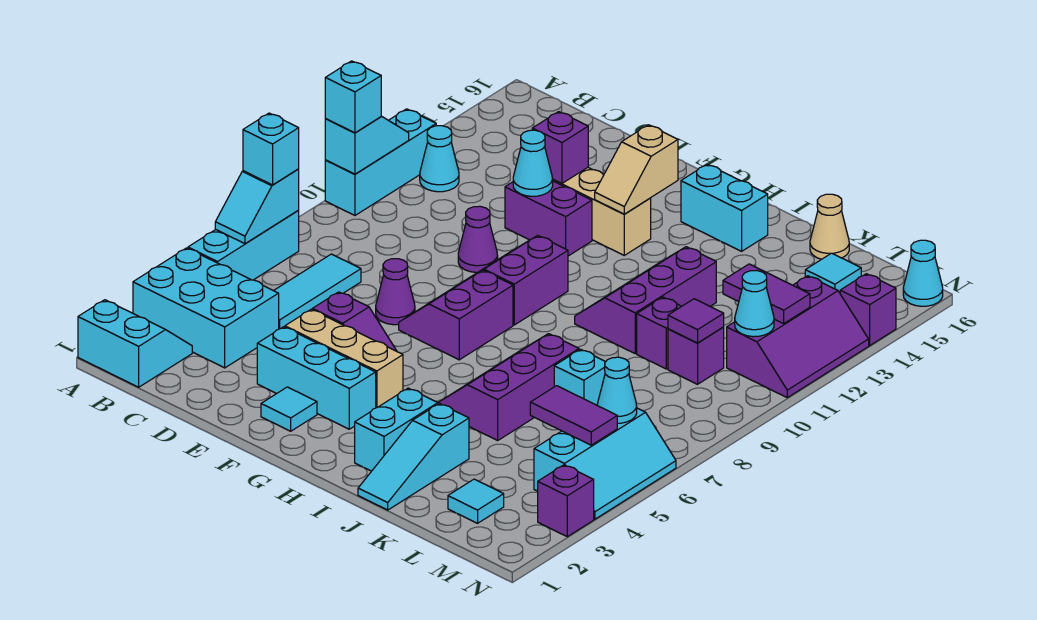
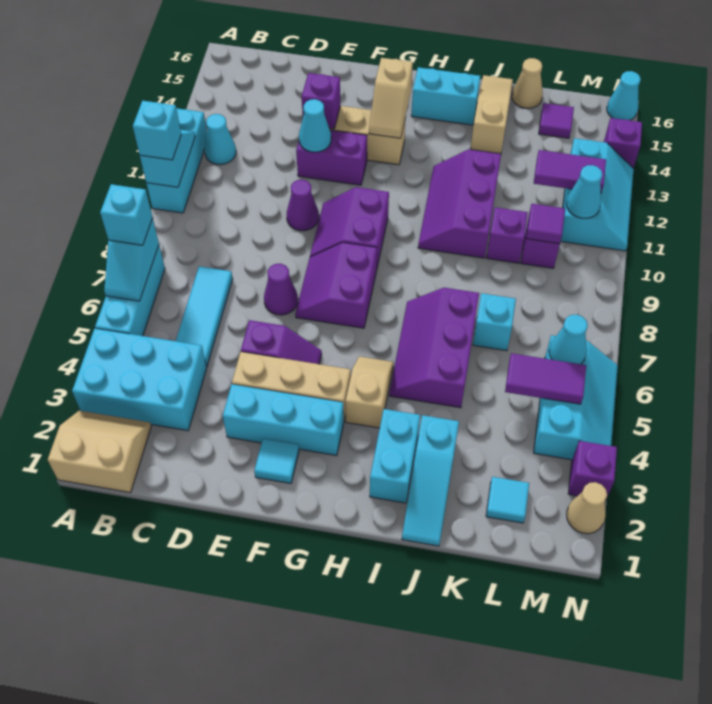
cyan slope A1:B2 level 1 top 1 -> tan slope A1:B2 level 1 top 1
none -> tan slope H4:H5 level 1 top 4
none -> tan slope J14:J16 level 1 top 14
cyan tile L15 level 1 -> purple tile L15 level 1
purple slope M11:N13 level 1 top M -> cyan slope M11:N13 level 1 top M
none -> tan cone N2 level 1

